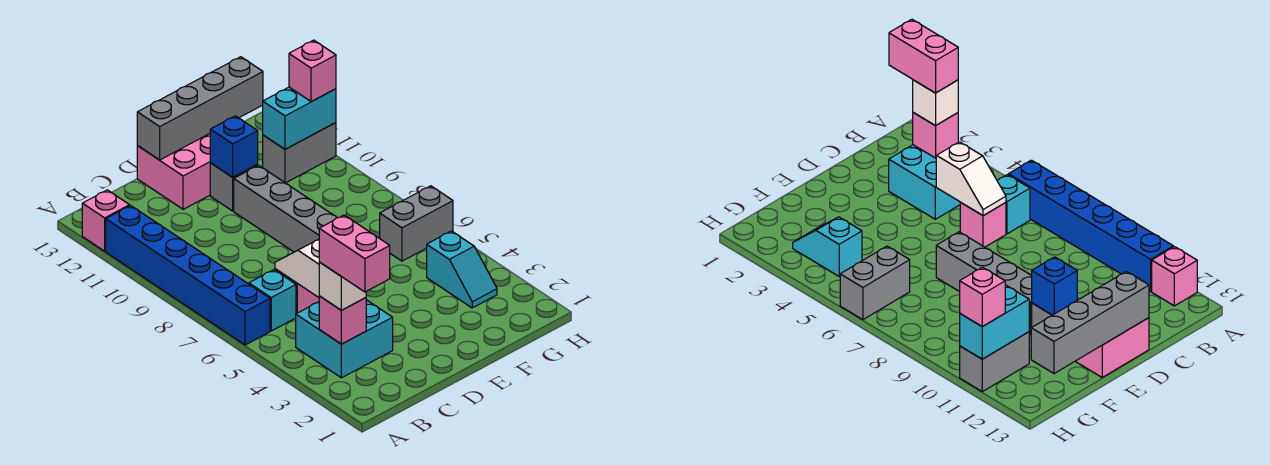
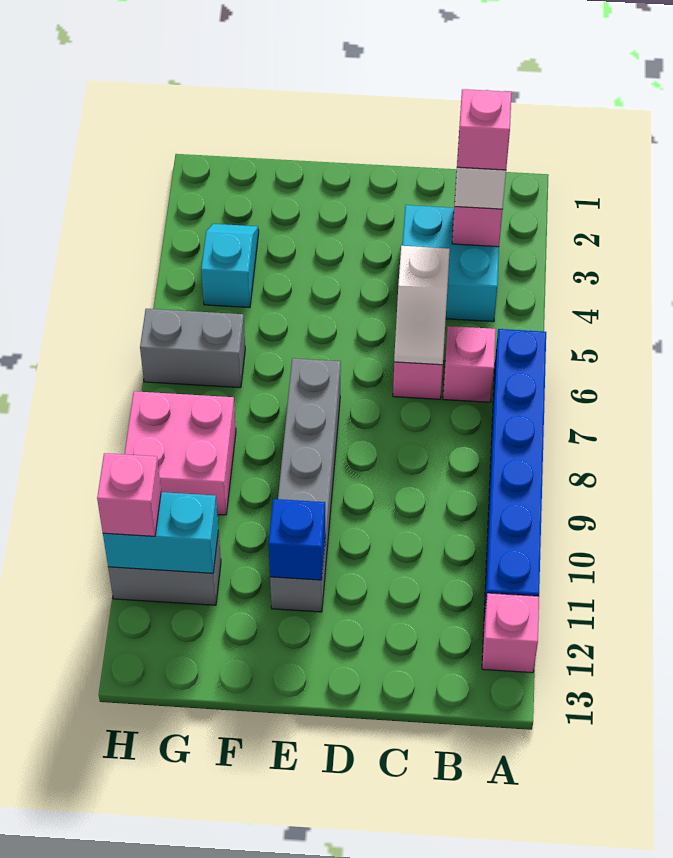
pink brick B2:B3 level 4 -> pink brick B3 level 4
cyan brick B6 level 1 -> pink brick B6 level 1
pink brick D12:E13 level 1 -> pink brick G8:H9 level 1
grey brick D13:G13 level 2 -> none

